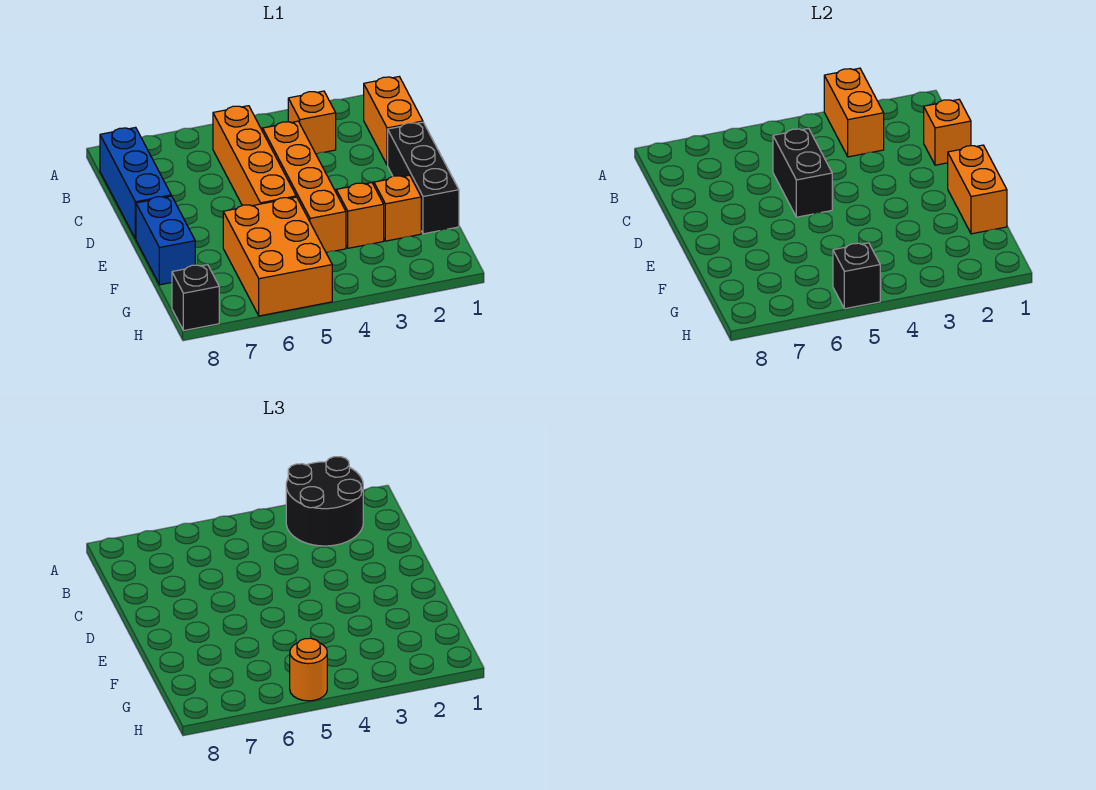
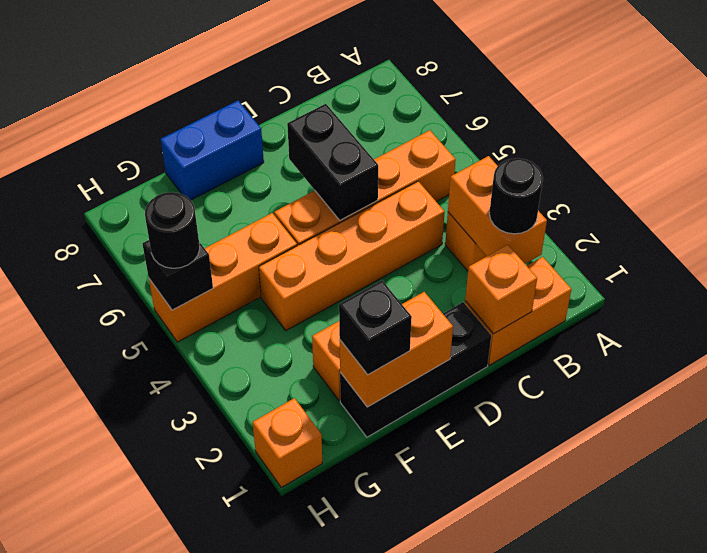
black round brick A2:B3 level 3 -> black round brick B2 level 3
orange brick A3:B3 level 2 -> orange brick B2:B3 level 2
blue brick B8:D8 level 1 -> none
black brick C5:D5 level 2 -> black brick D5:D6 level 2
orange brick F3 level 1 -> orange brick H1 level 1
orange brick F5:H6 level 1 -> orange brick F5:H5 level 1
orange round brick H5 level 3 -> black round brick H5 level 3
black brick H8 level 1 -> black brick F1 level 3

